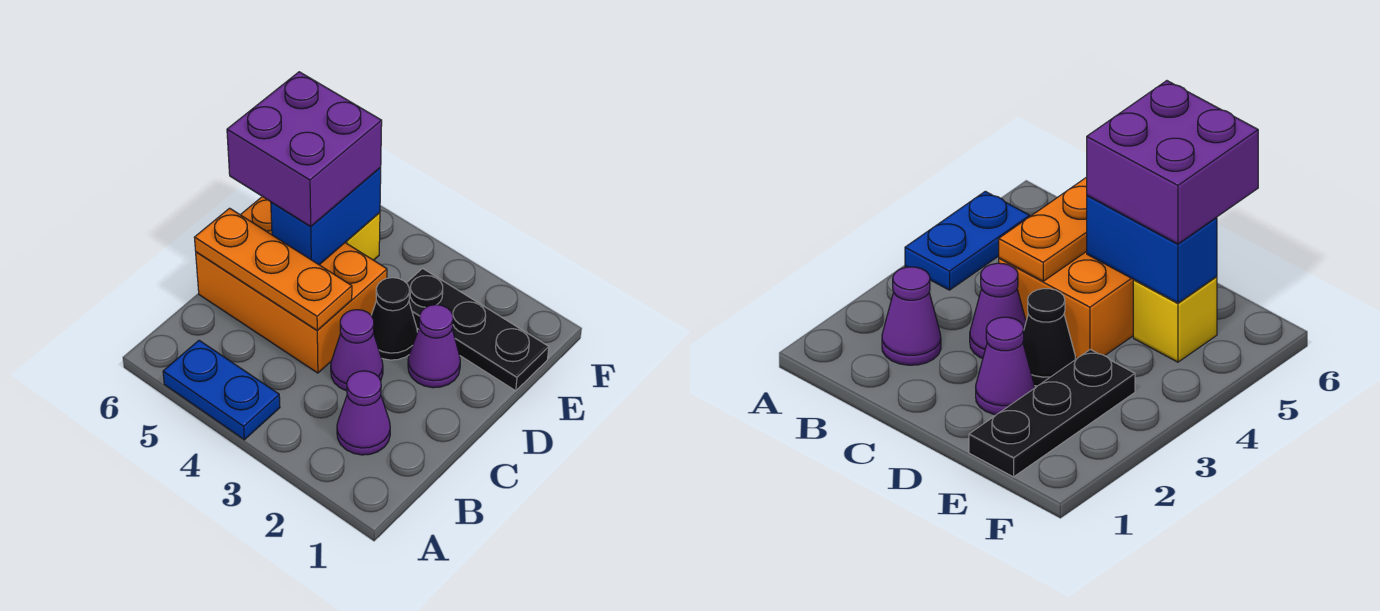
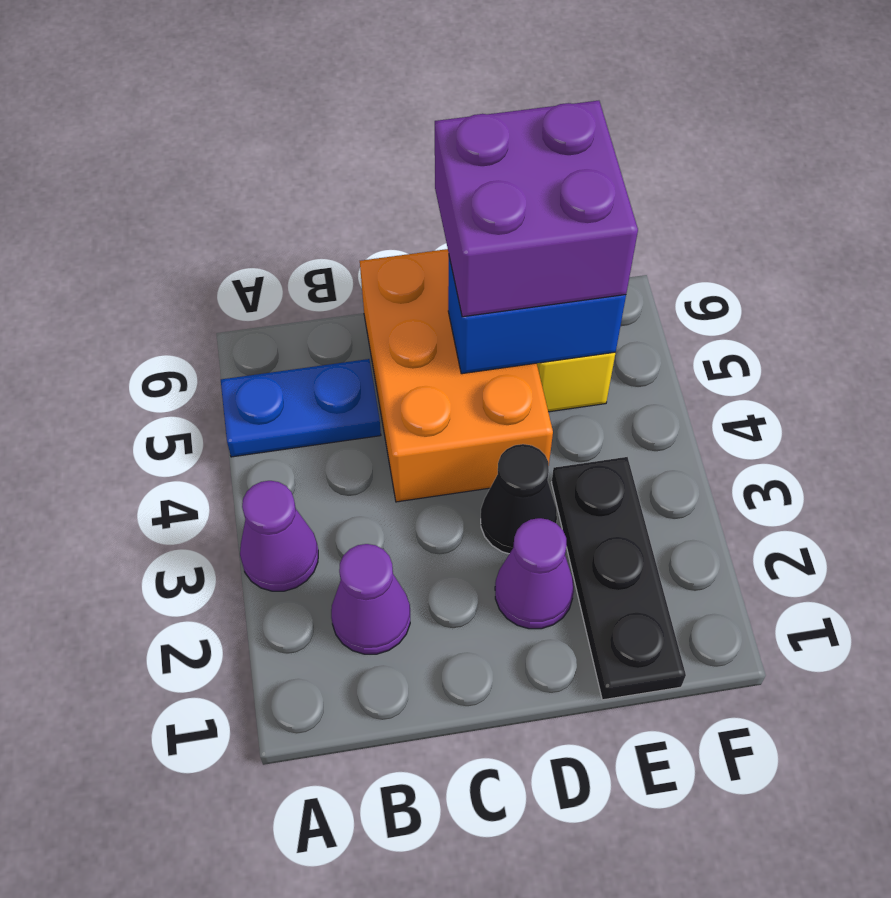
blue plate A4:A5 level 1 -> blue plate A5:B5 level 1
purple cone C3 level 1 -> purple cone A3 level 1
orange plate C4:C6 level 2 -> none

